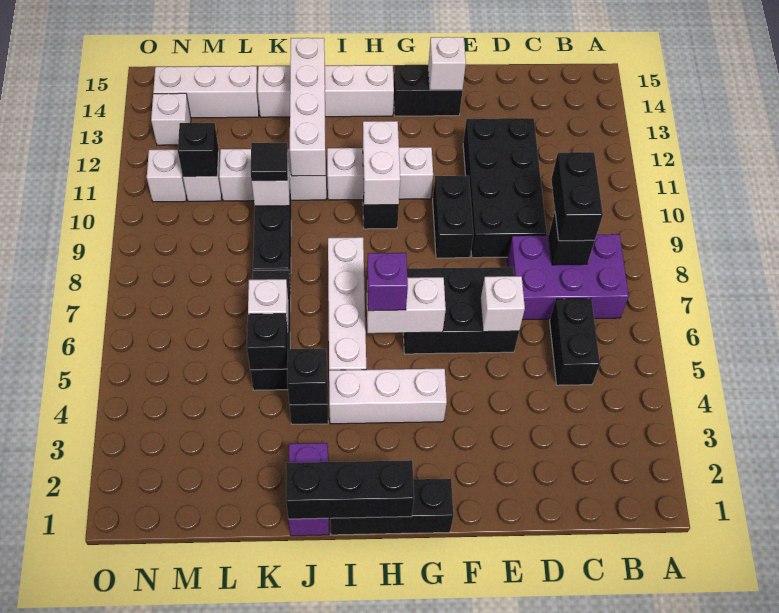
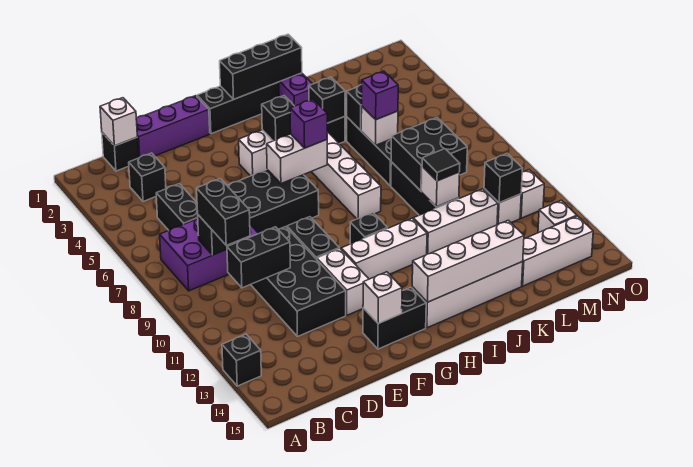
none -> black brick A13 level 1
none -> black brick C1 level 1
none -> black brick C3 level 1
none -> black brick C10:D10 level 2
none -> purple brick D1:F1 level 1
white brick E6 level 2 -> white brick C1 level 2
none -> black brick H4 level 2
white brick H10:H11 level 2 -> white brick F11:F12 level 1
white brick J11:J14 level 2 -> white brick H14:K14 level 2
none -> purple brick K6 level 3
none -> black brick K8:L9 level 2

